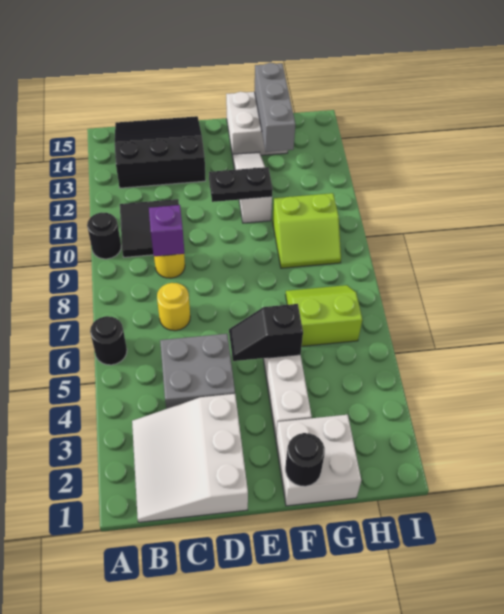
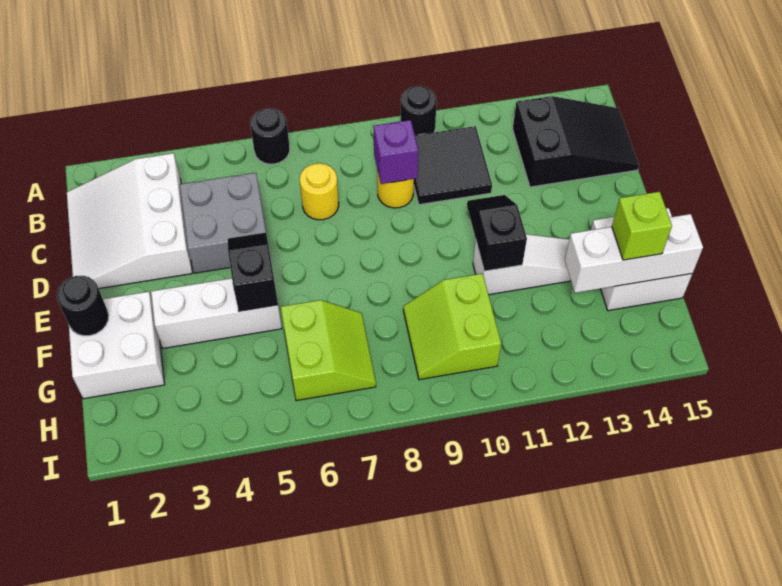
white slope B1:D3 level 1 top D -> white slope B1:D3 level 1 top 3
black slope B13:D15 level 1 top 13 -> black slope B13:C15 level 1 top 13
black plate E11:F11 level 2 -> black slope E11:F11 level 2 top F
grey brick G13:G15 level 2 -> white brick G13:G15 level 2
none -> lime brick G14 level 3

